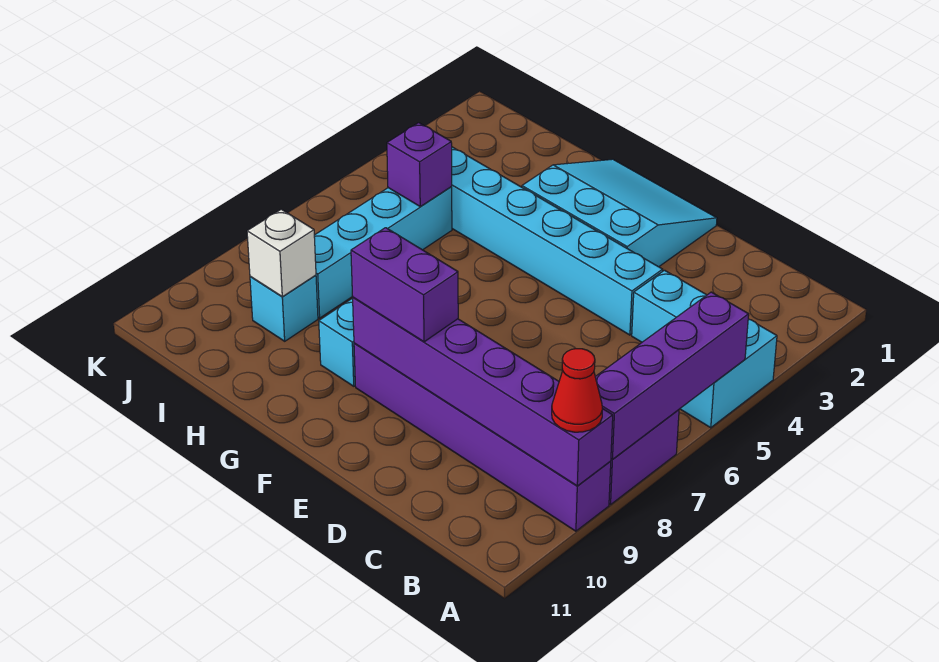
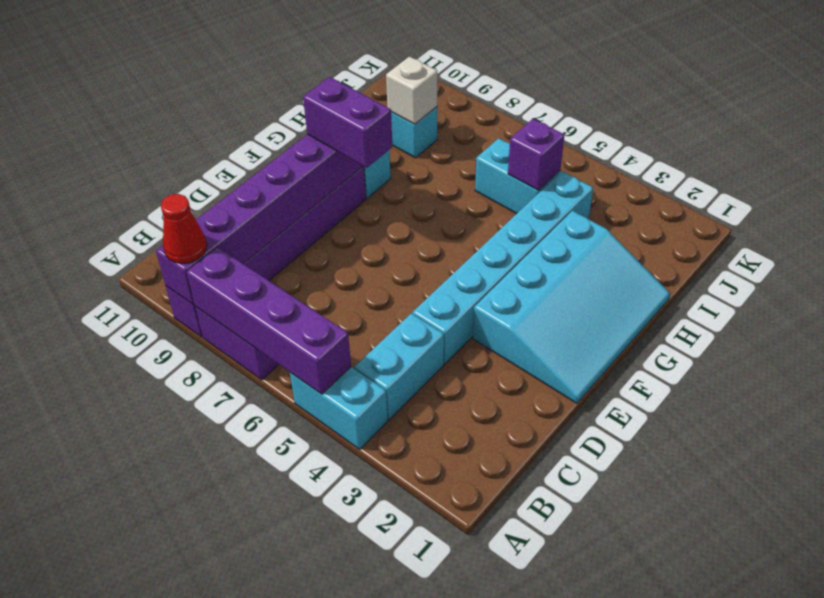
cyan slope E1:G3 level 1 top 3 -> cyan slope E1:H3 level 1 top 3
purple brick E9:F9 level 3 -> purple brick F8:F9 level 3
cyan brick I5:I8 level 1 -> cyan brick I5:I6 level 1

